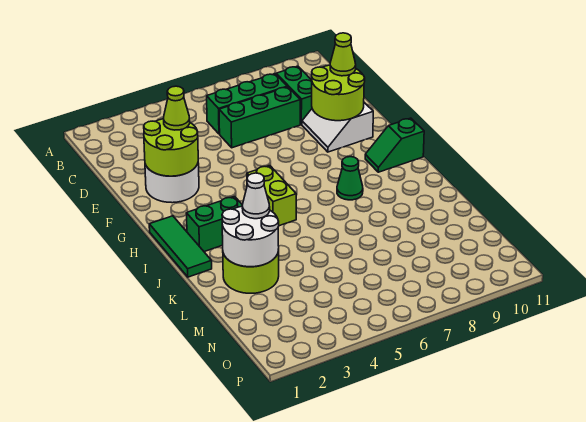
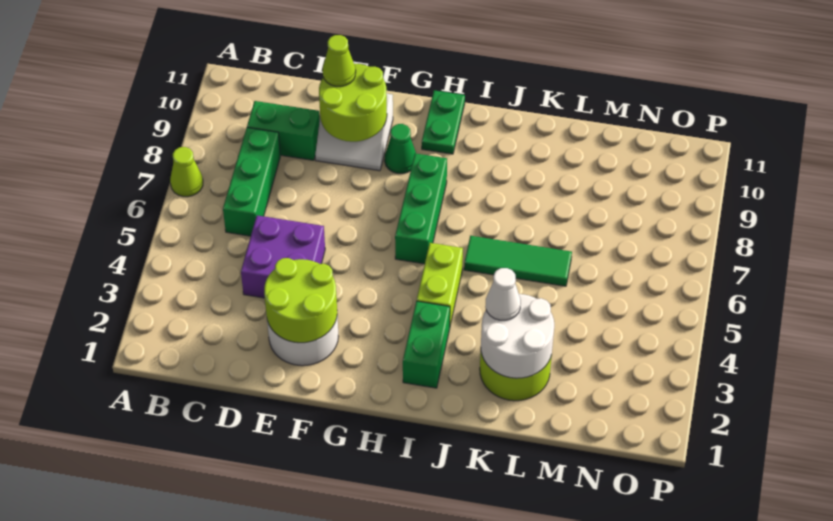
none -> purple brick D4:E5 level 1
green brick D6:D8 level 1 -> green brick H6:H8 level 1
lime cone E3 level 3 -> lime cone A7 level 1
green tile H1:J1 level 1 -> green tile J6:L6 level 1
lime brick H5:I5 level 1 -> lime brick I4:I5 level 1
green slope H10:H11 level 1 top 11 -> green plate H10:H11 level 1
green cone I8 level 1 -> green cone G9 level 1

